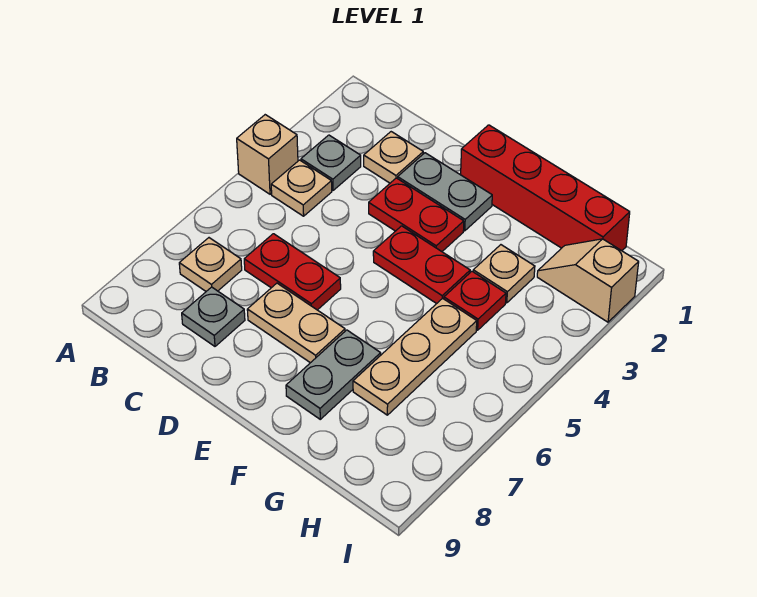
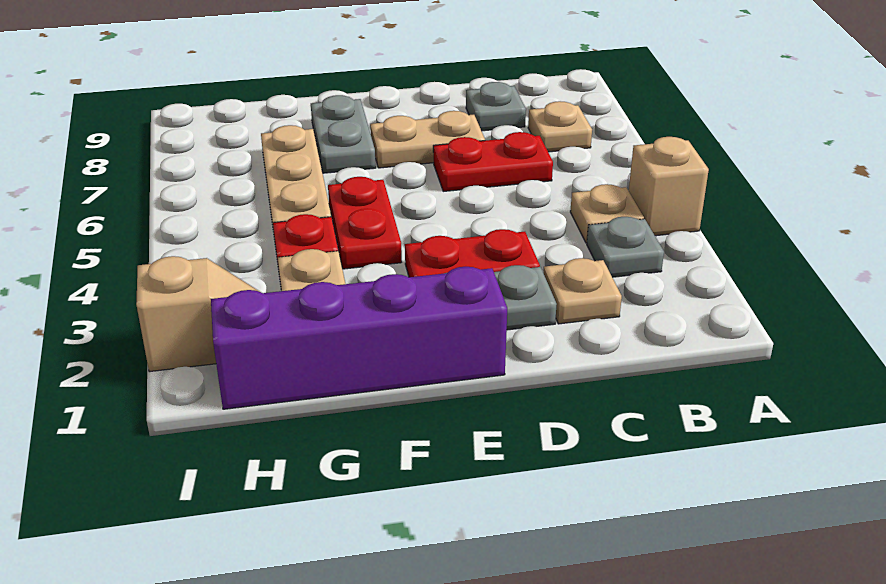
red brick E1:H1 level 1 -> purple brick E1:H1 level 1
red plate E4:F4 level 1 -> red plate F4:F5 level 1

